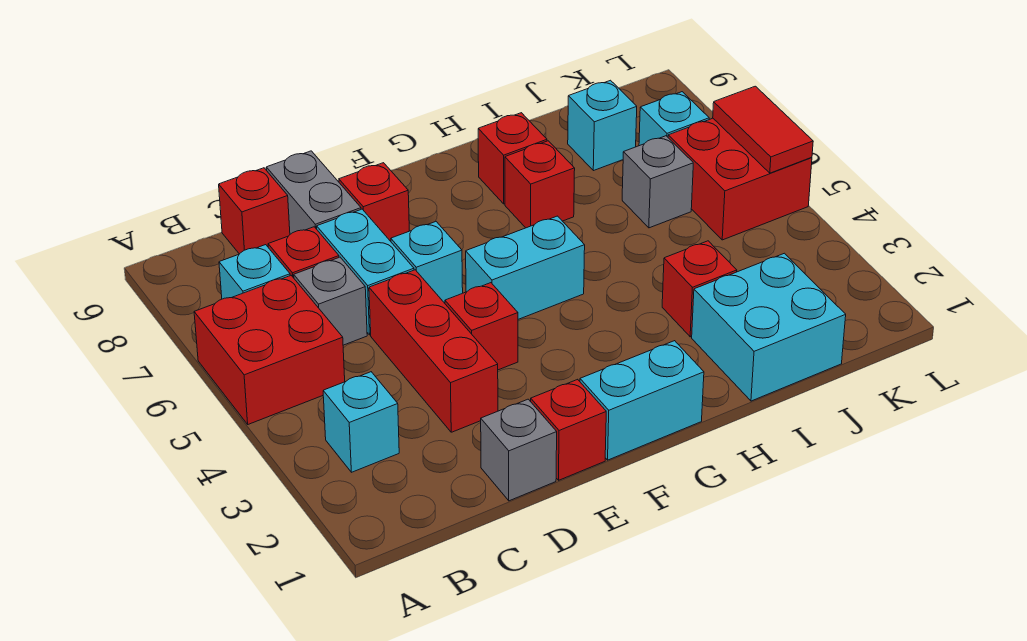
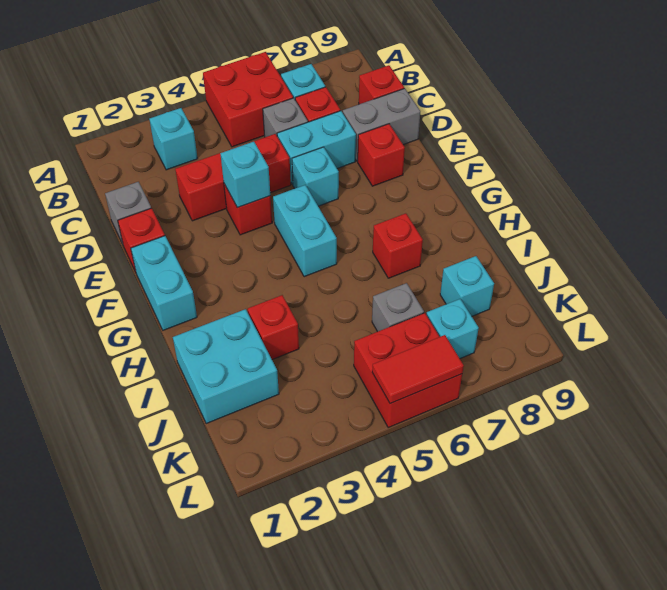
none -> cyan brick E4 level 2
red brick H8 level 1 -> none

